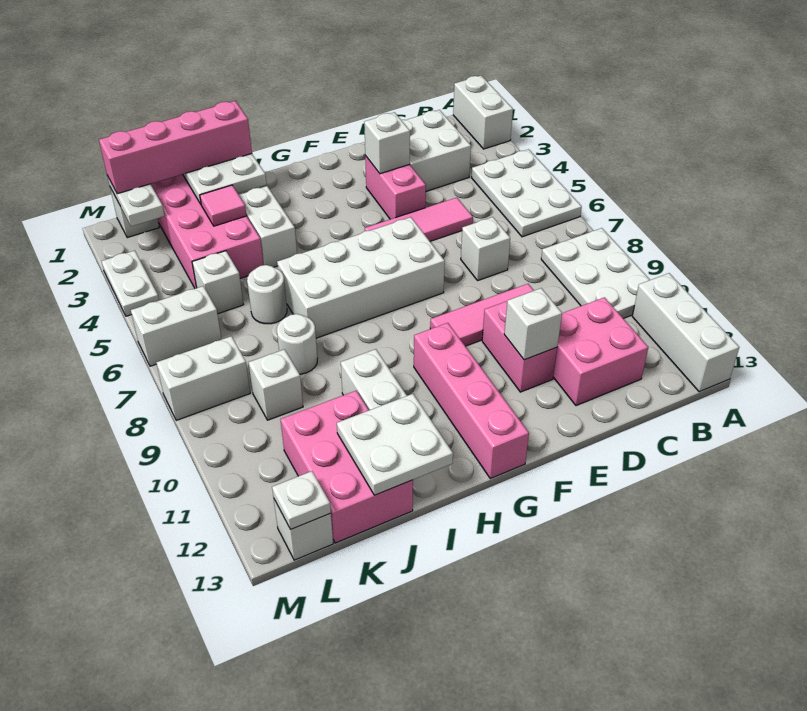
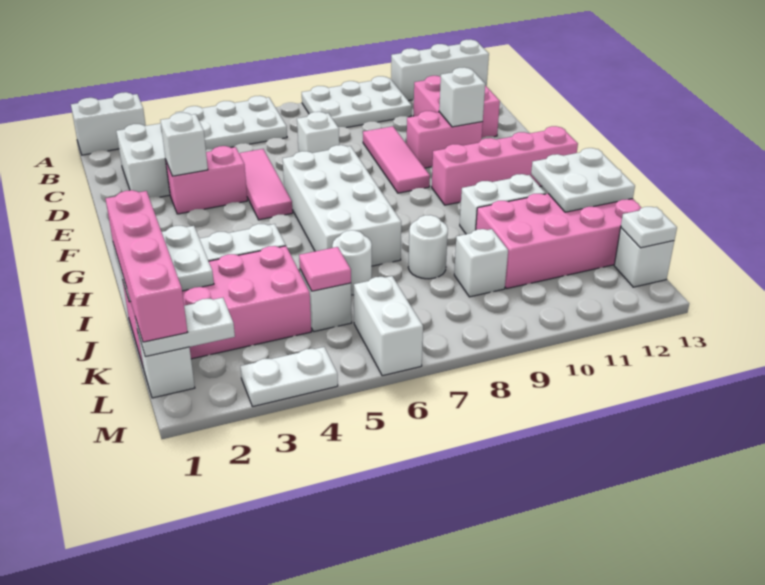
pink tile J3 level 2 -> pink tile K5 level 2
pink brick J11:K13 level 1 -> pink brick J10:K13 level 1
white brick L8:M8 level 1 -> none

